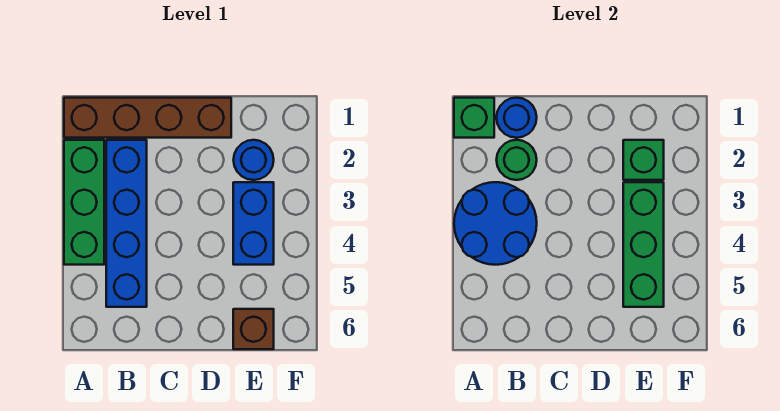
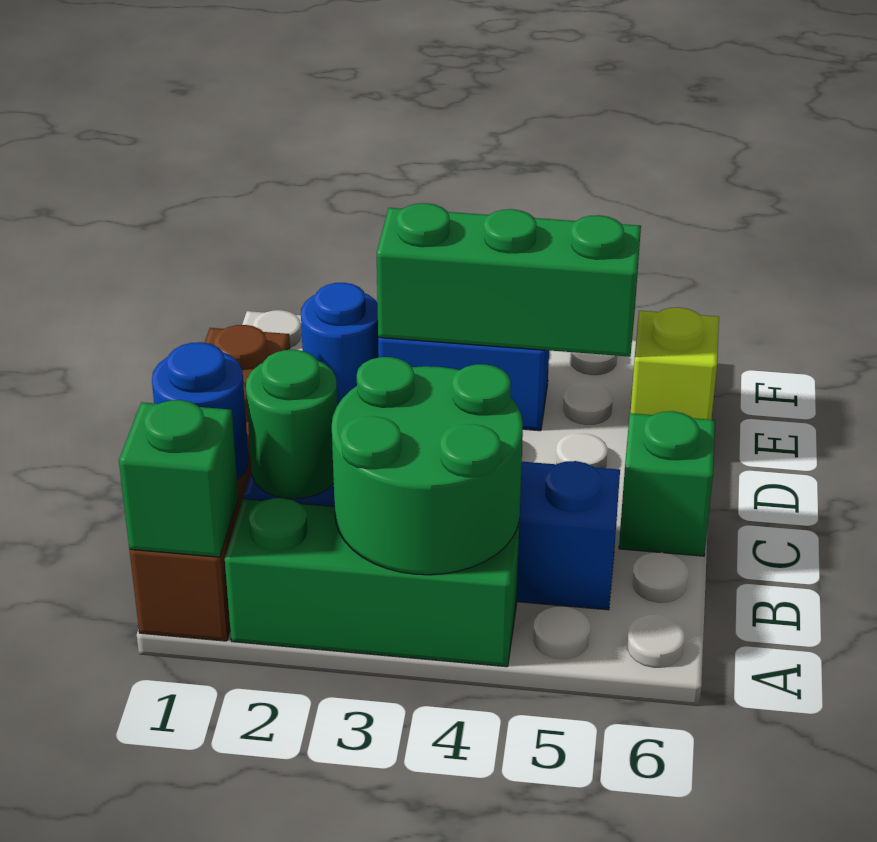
blue round brick A3:B4 level 2 -> green round brick A3:B4 level 2
green brick E2 level 2 -> green brick C6 level 1
brown brick E6 level 1 -> lime brick E6 level 1

